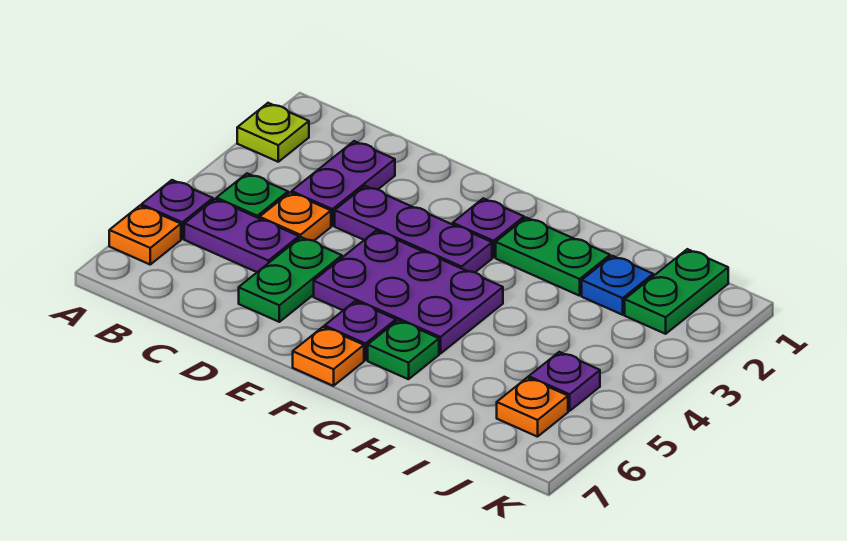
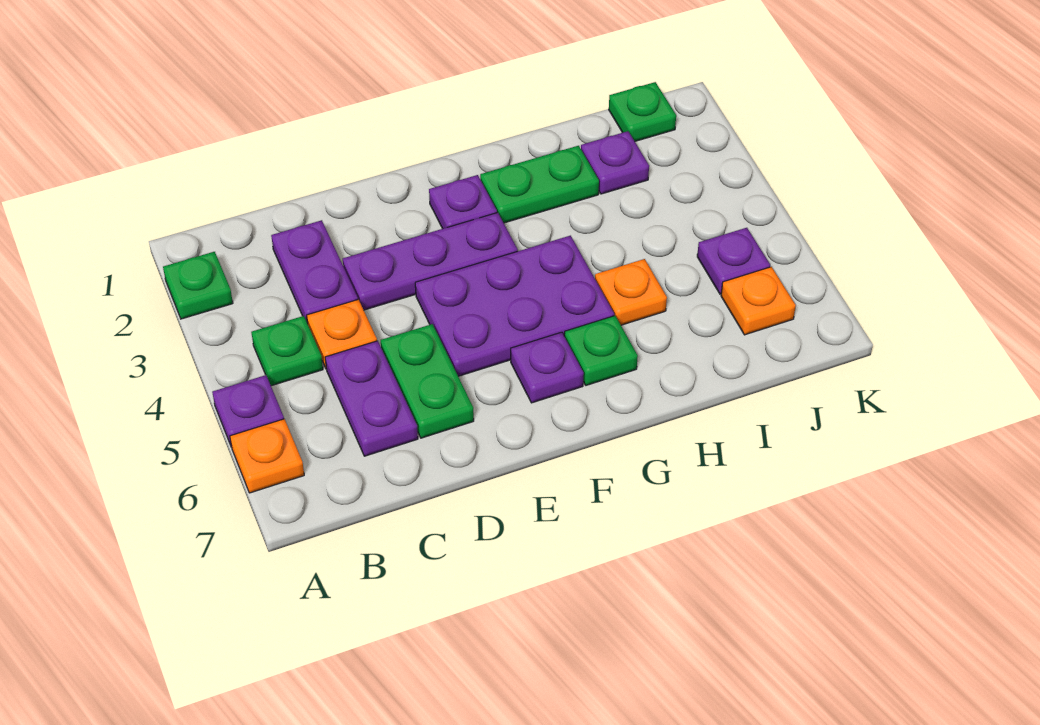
lime plate A2 level 1 -> green plate A2 level 1
purple plate B5:C5 level 1 -> purple plate C5:C6 level 1
orange plate F7 level 1 -> orange plate H5 level 1
blue plate I2 level 1 -> purple plate I2 level 1
green plate J1:J2 level 1 -> green plate J1 level 1

